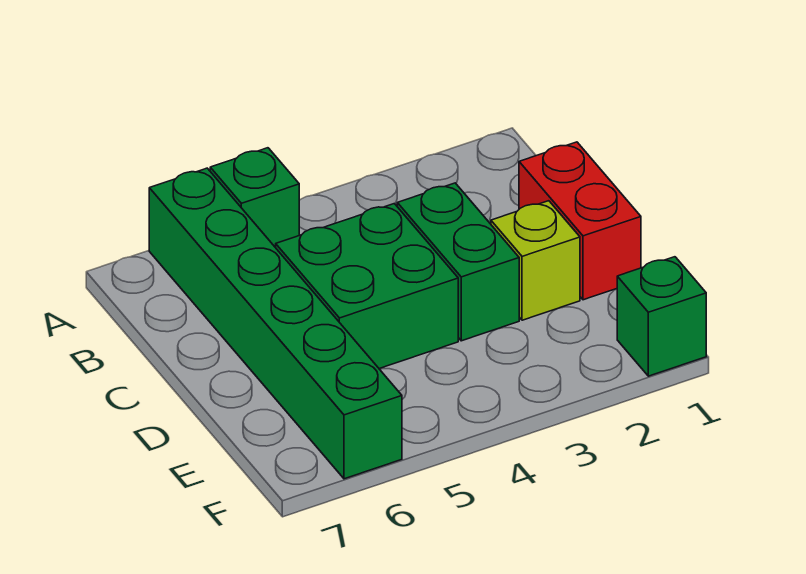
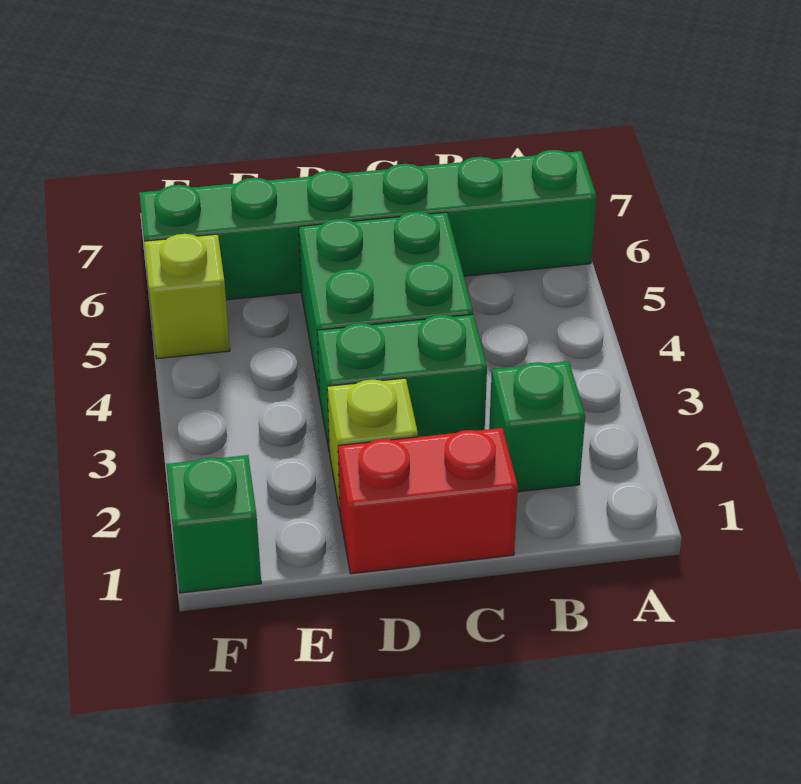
green brick A5 level 1 -> green brick B2 level 1
none -> lime brick F5 level 1

